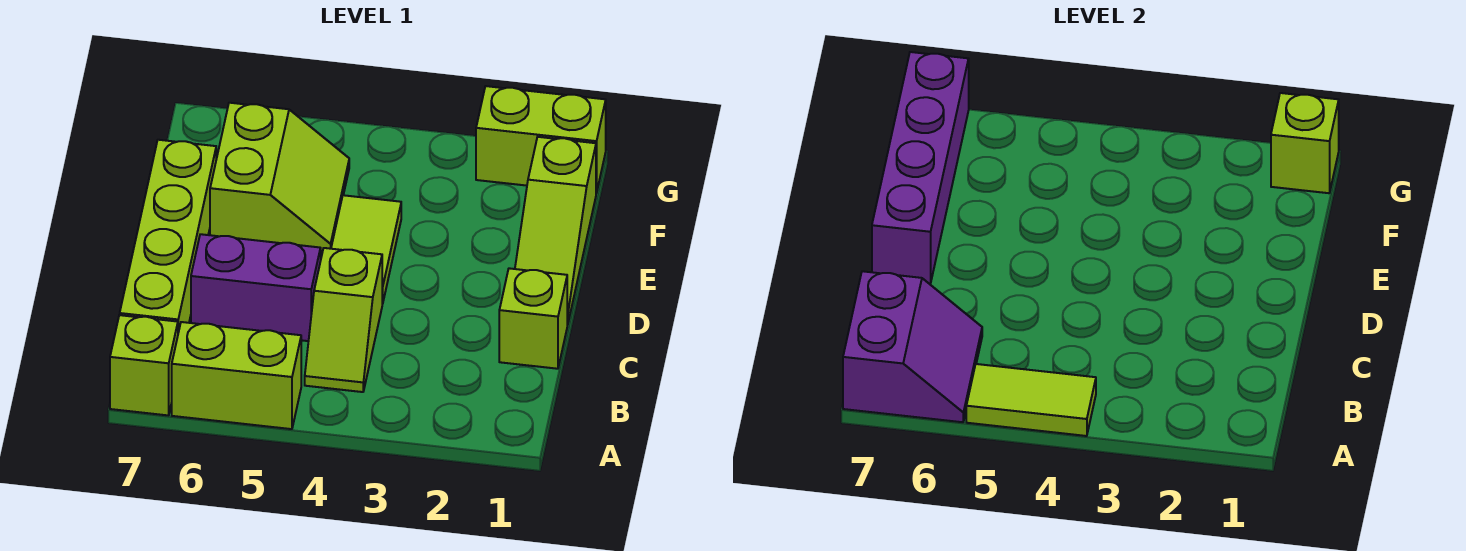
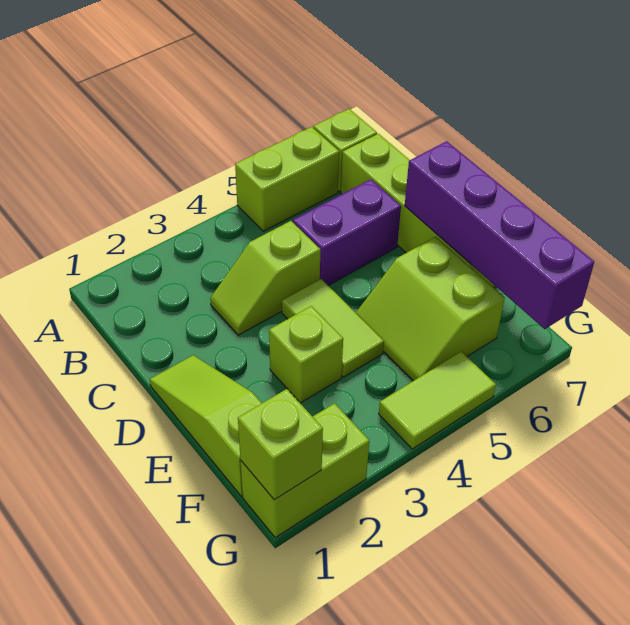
lime tile A4:A5 level 2 -> lime tile G4:G5 level 1
purple slope A6:B7 level 2 top 7 -> none
lime slope B4:C4 level 1 top C -> lime slope C3:C4 level 1 top 4
lime brick C1 level 1 -> lime brick E3 level 1

